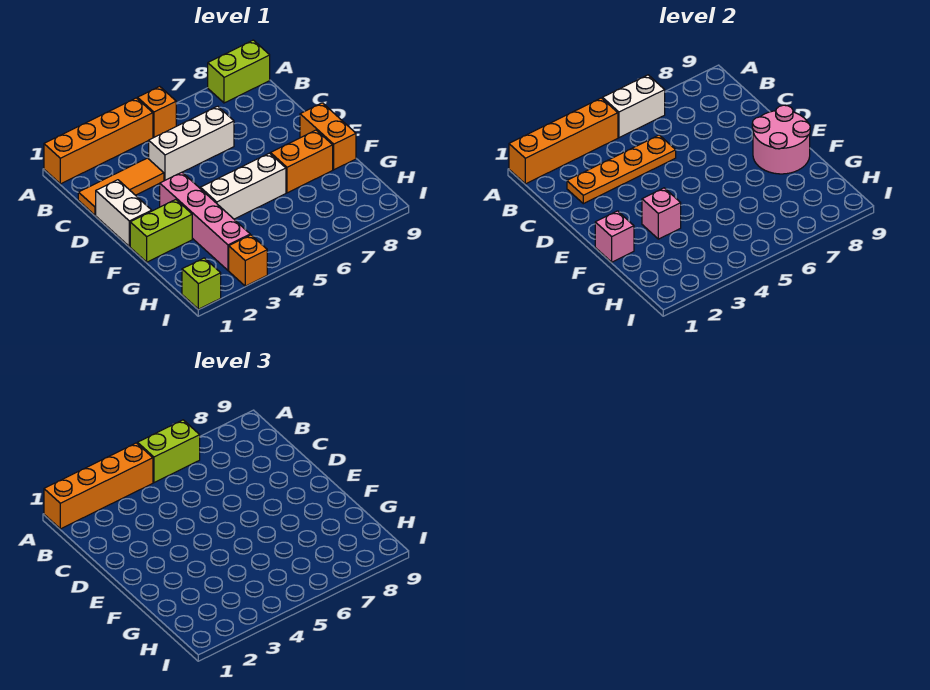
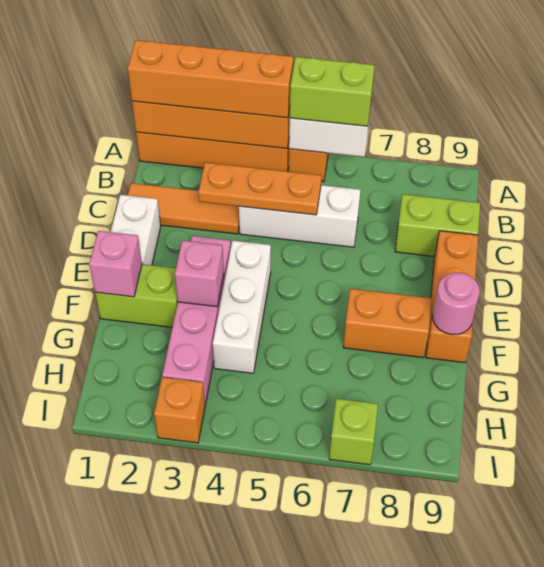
lime brick A8:A9 level 1 -> lime brick C8:C9 level 1
orange plate C2:C5 level 2 -> orange plate C3:C5 level 2
pink round brick E8:F9 level 2 -> pink round brick F9 level 2
orange brick E9:F9 level 1 -> orange brick D9:F9 level 1
white brick F4:F6 level 1 -> white brick E4:G4 level 1
lime brick I1 level 1 -> lime brick I7 level 1

